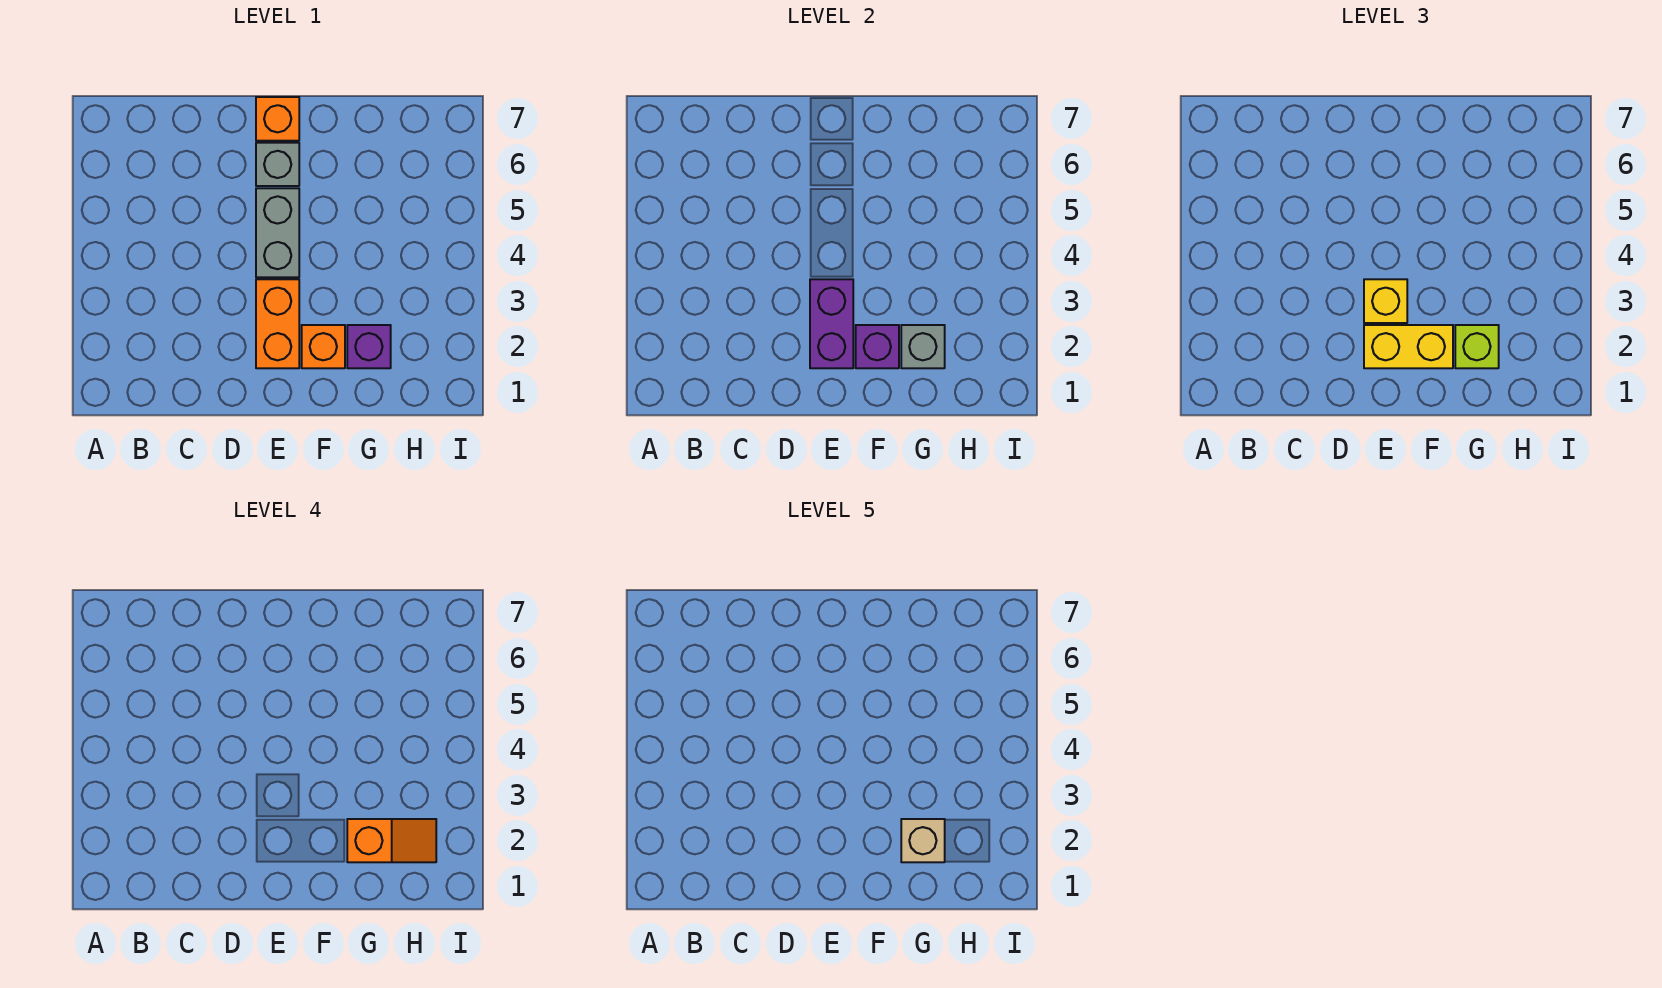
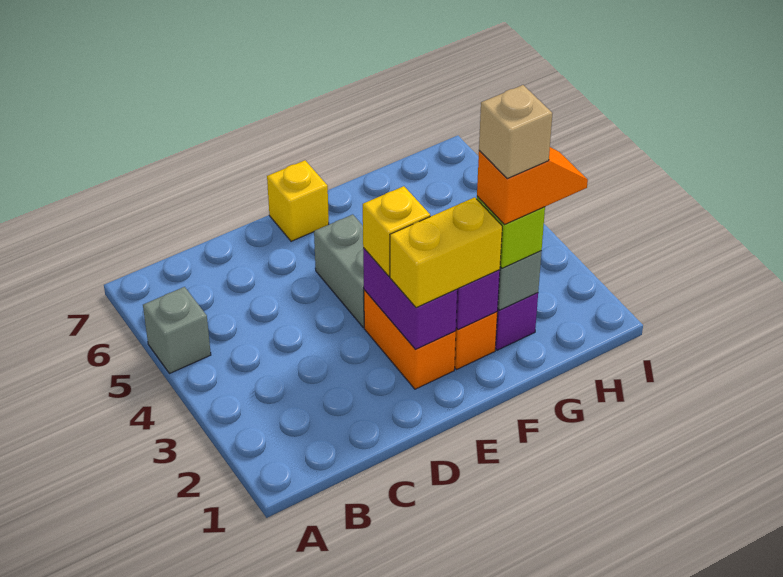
grey brick E6 level 1 -> grey brick A5 level 1
orange brick E7 level 1 -> yellow brick E7 level 1

